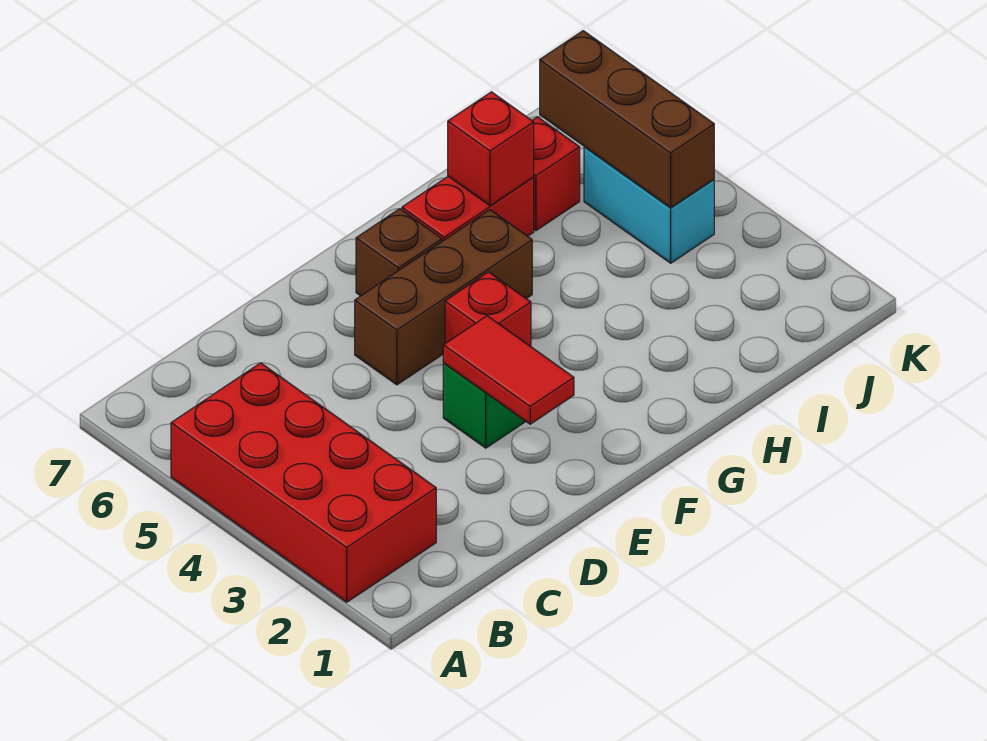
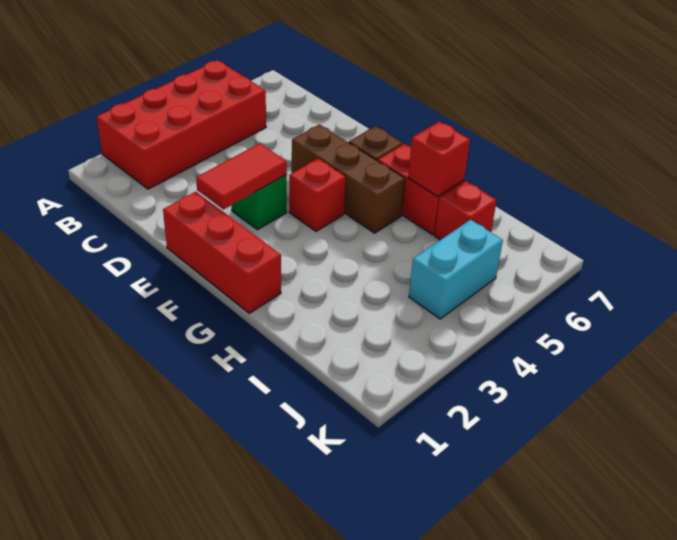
none -> red brick E1:G1 level 1
brown brick J4:J6 level 2 -> none

